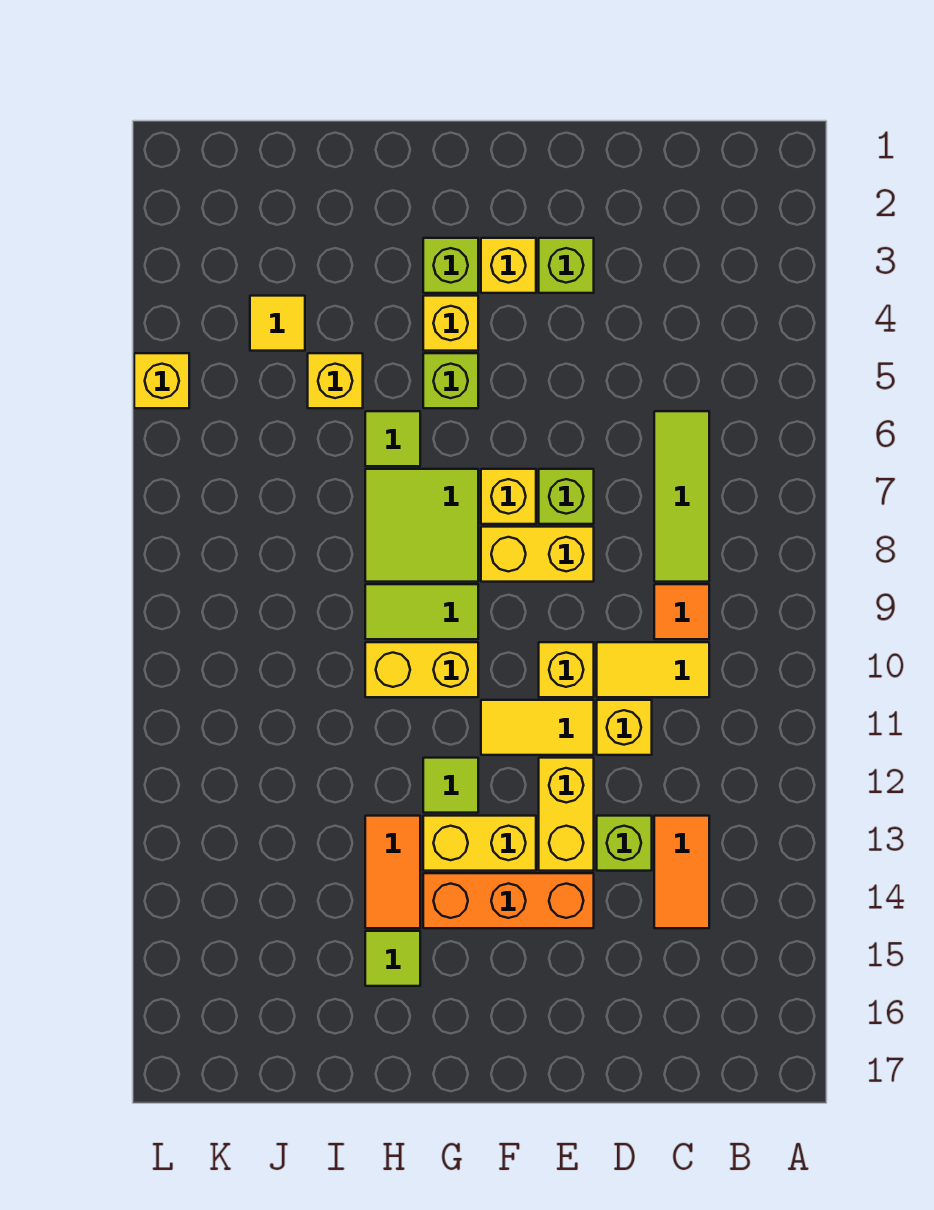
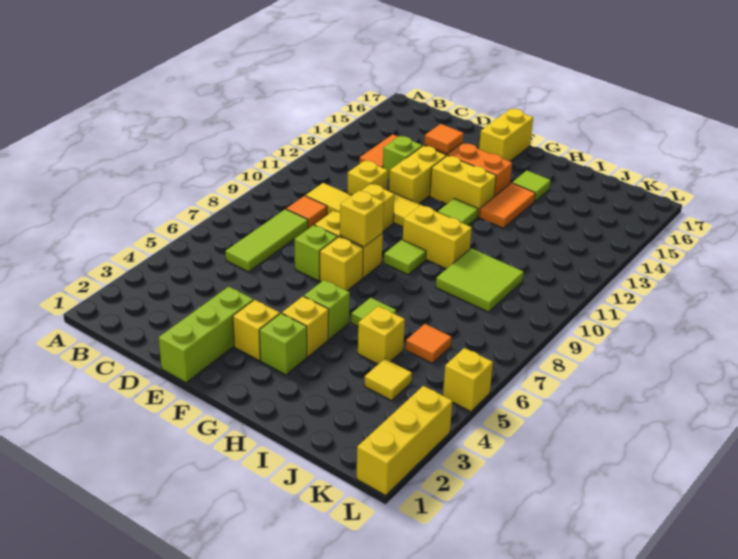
lime brick E3 level 1 -> lime brick E1:E3 level 1
none -> orange tile E14 level 2
none -> yellow brick F8 level 2
none -> yellow brick F16:F17 level 1
lime tile G7:H8 level 1 -> lime tile I9:J10 level 1
lime tile G9:H9 level 1 -> lime tile G9 level 1
none -> orange tile J6 level 1
none -> yellow brick L1:L3 level 1

